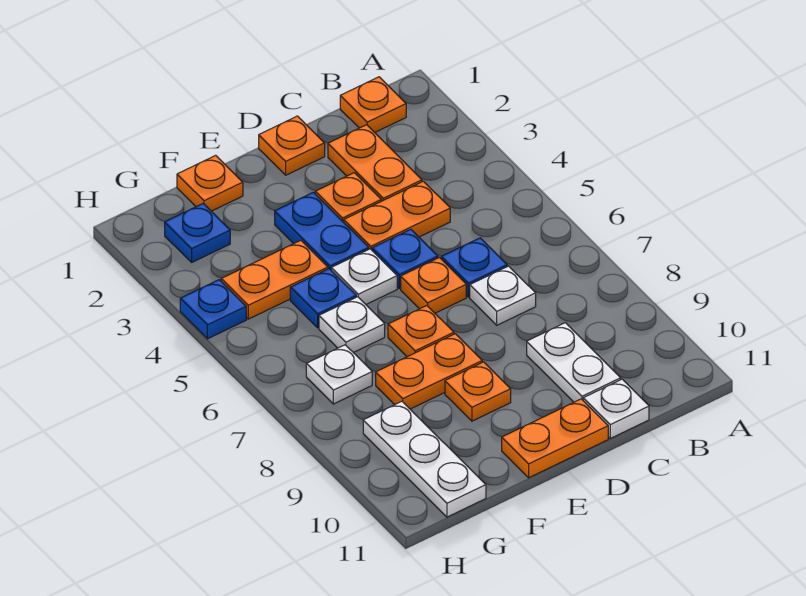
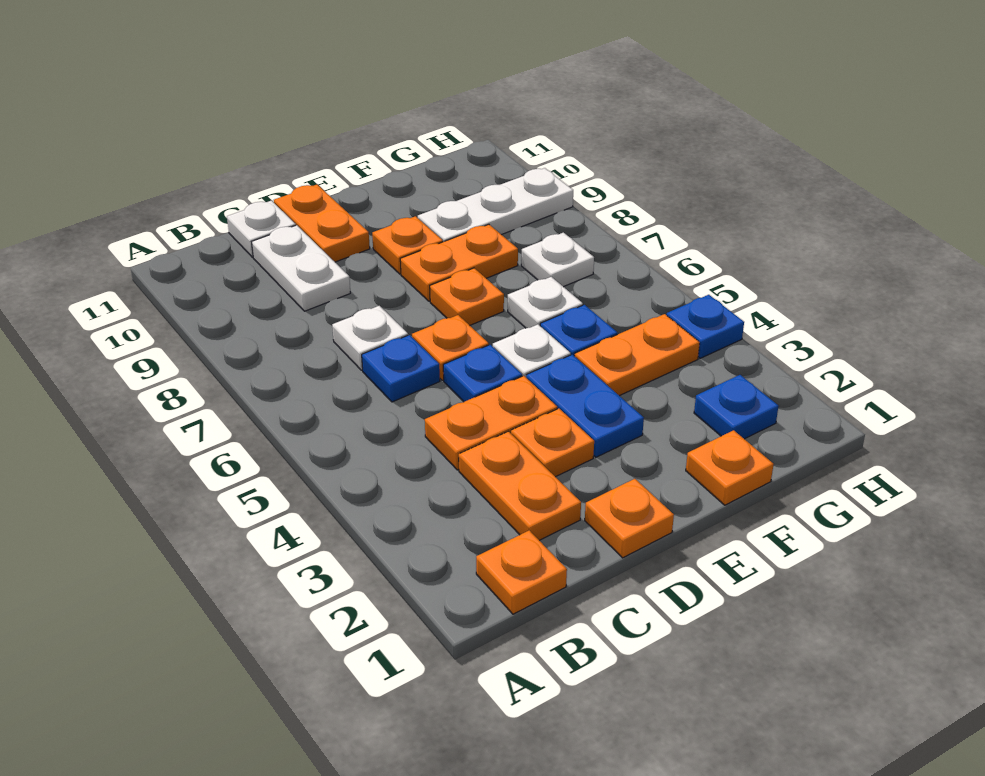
orange plate D11:E11 level 1 -> orange plate D10:D11 level 1
white plate G9:G11 level 1 -> white plate F9:H9 level 1

